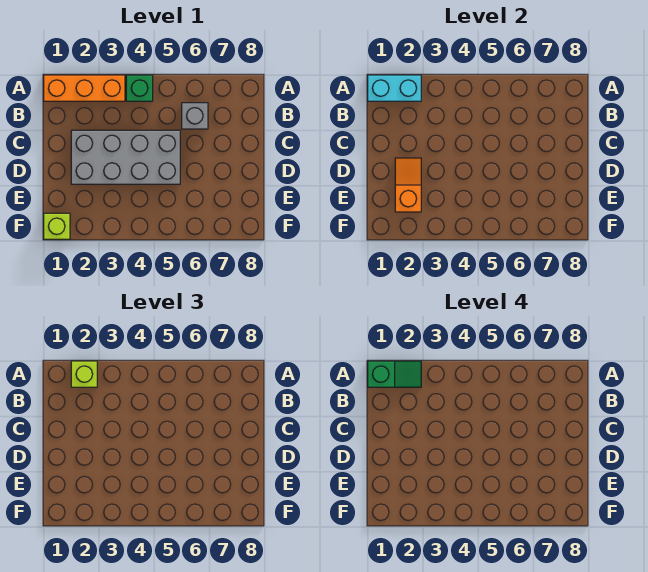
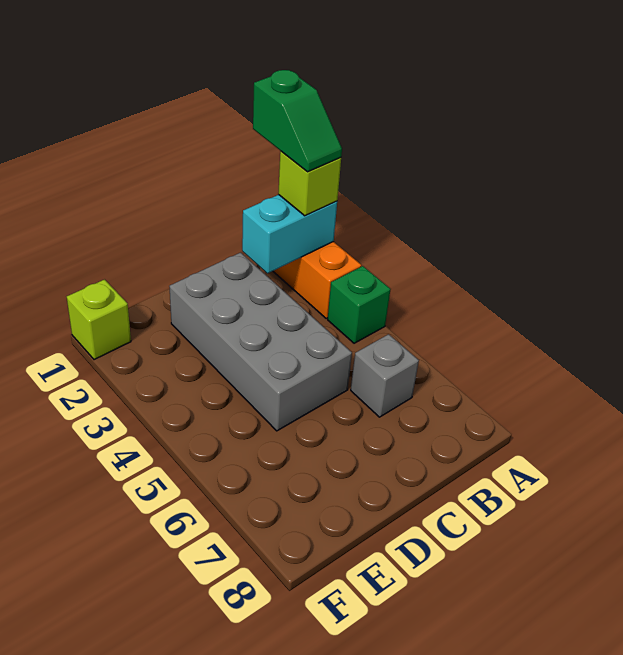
cyan brick A1:A2 level 2 -> cyan brick A2:B2 level 2
orange slope D2:E2 level 2 top E -> none

